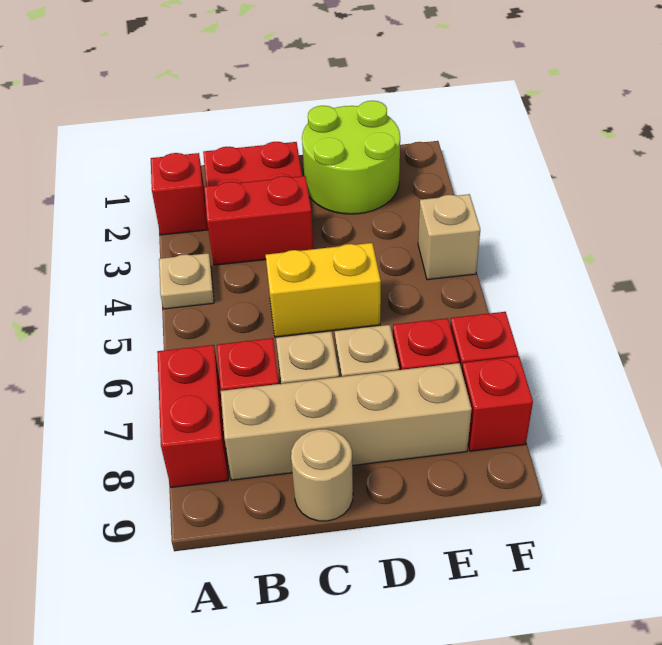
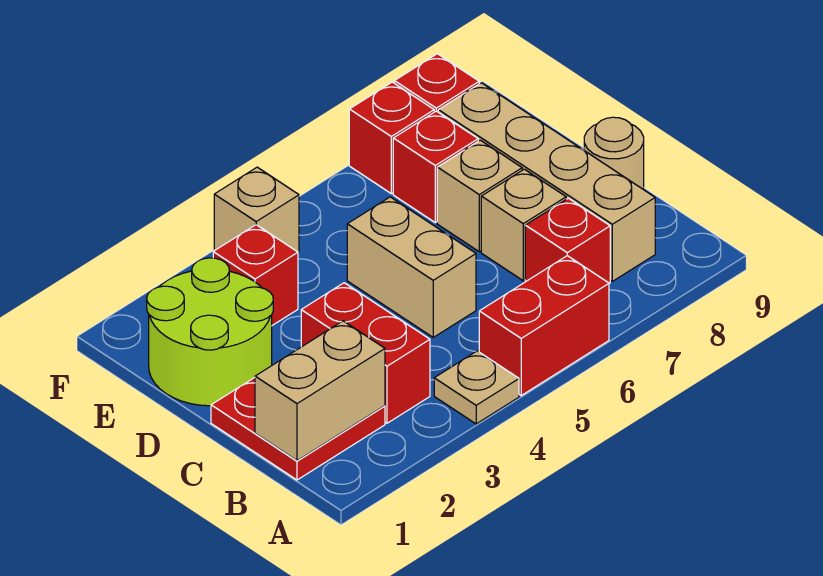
red brick A2 level 1 -> red brick E3 level 1
red brick A7:A8 level 1 -> red brick A5:A6 level 1
none -> tan brick B1:B2 level 2
yellow brick C5:D5 level 1 -> tan brick C5:D5 level 1

